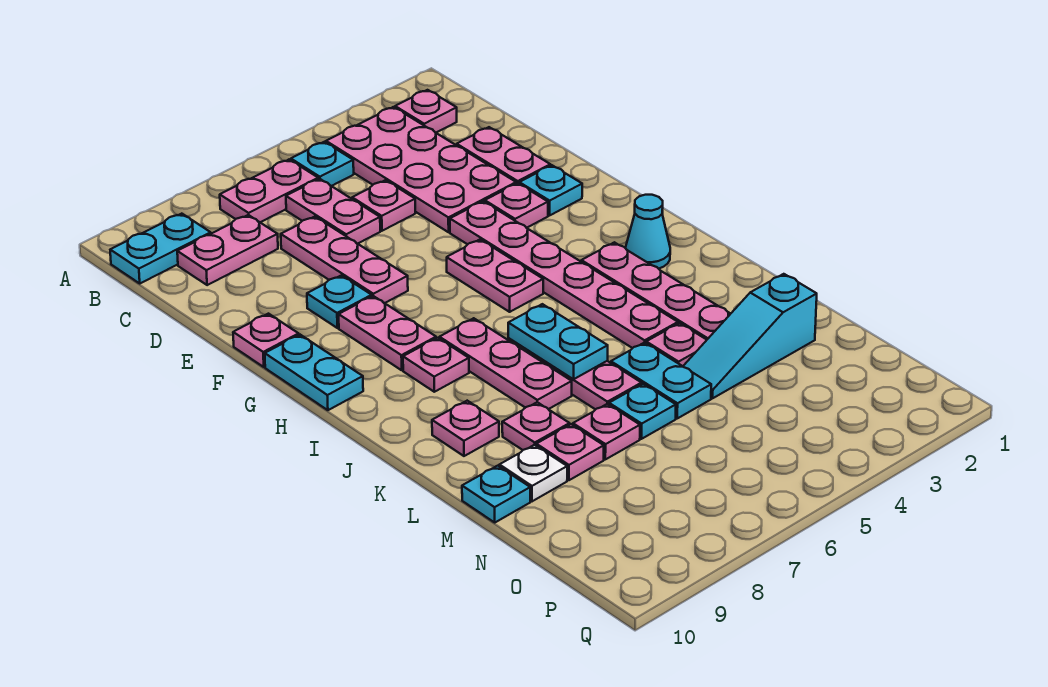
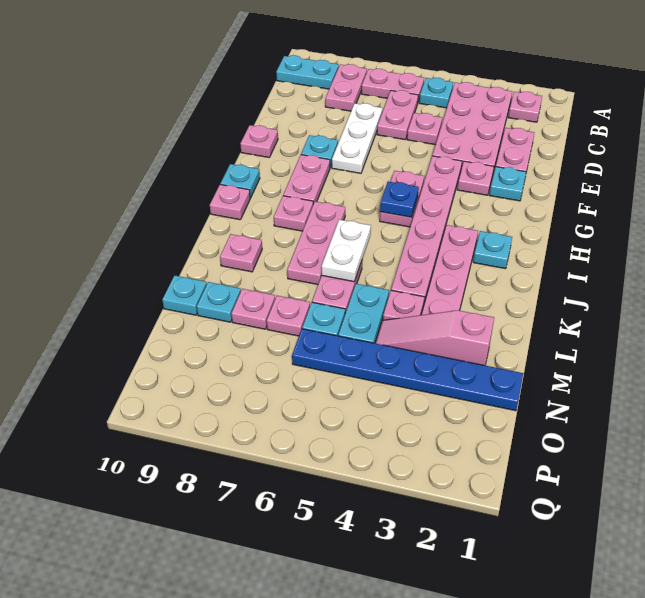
pink plate C8:C9 level 1 -> pink plate B8:C8 level 1
pink plate D7:F7 level 1 -> white plate D7:F7 level 1
cyan plate G10:H10 level 1 -> cyan plate H10 level 1
none -> blue plate H5 level 2
cyan cone I2 level 1 -> cyan plate I2 level 1
cyan plate J6:K6 level 2 -> white plate J6:K6 level 2
pink plate L8 level 1 -> pink plate I10 level 1
cyan slope M2:M4 level 1 top 2 -> pink slope M2:M4 level 1 top 2
white plate M9 level 1 -> cyan plate M9 level 1
none -> blue plate N1:N6 level 1

